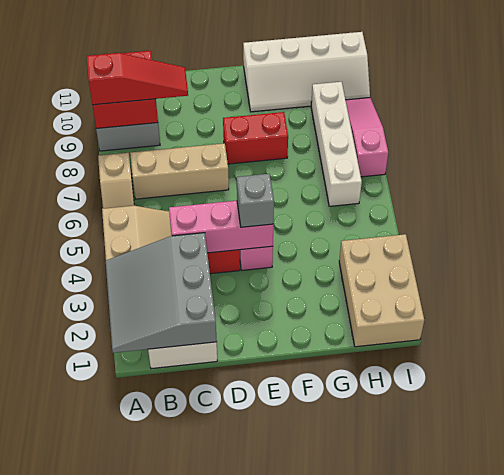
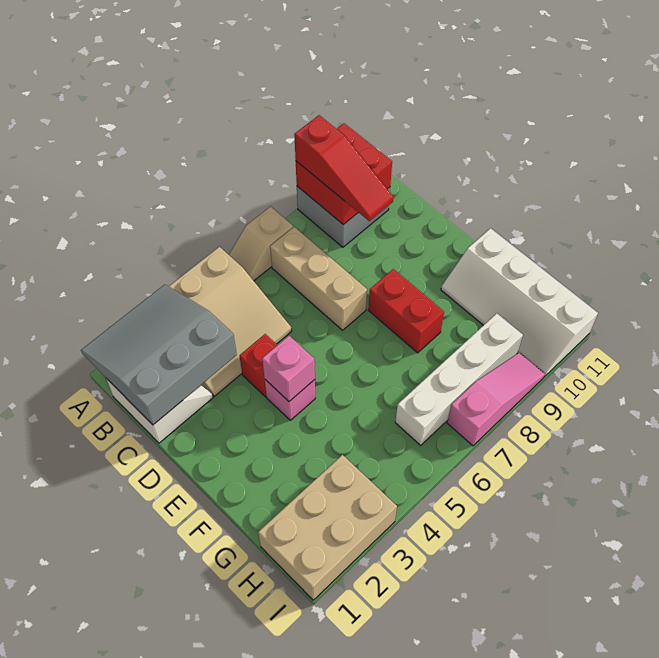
pink brick C4:E4 level 2 -> pink brick E4 level 2
grey brick E4 level 3 -> none

